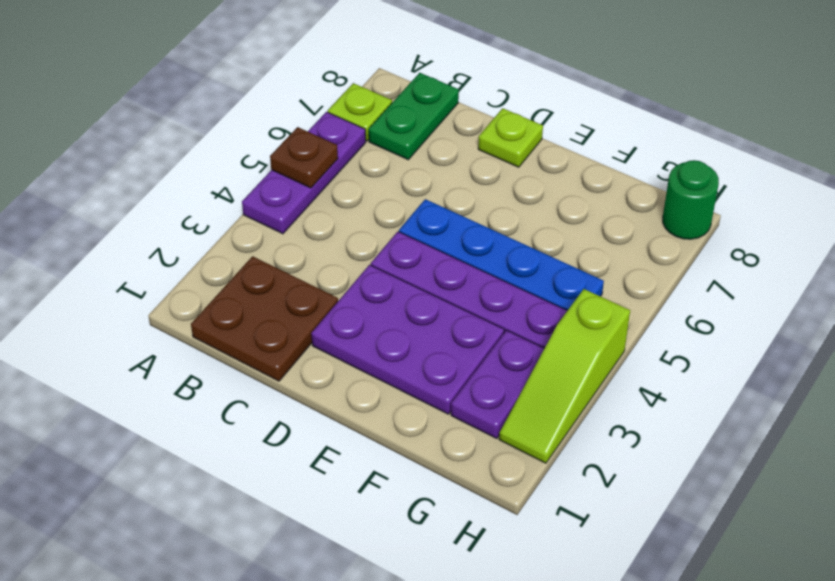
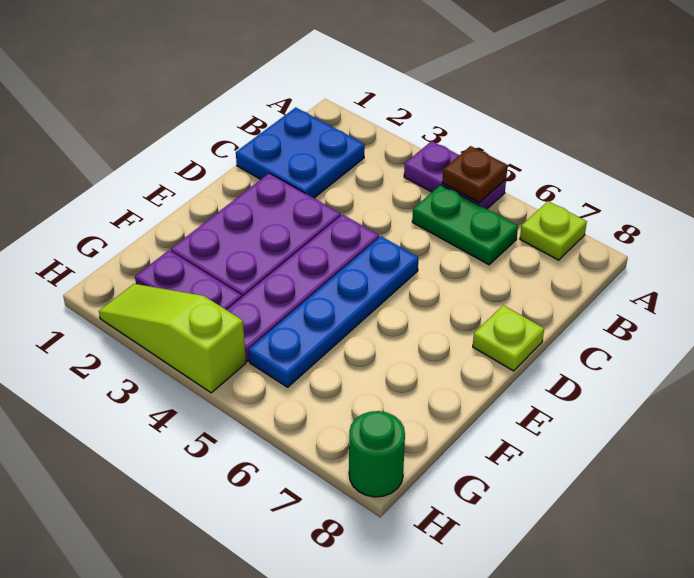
purple plate A4:A6 level 1 -> purple plate A4:A5 level 1
brown plate B1:C2 level 1 -> blue plate B1:C2 level 1
green plate B7:B8 level 1 -> green plate B5:B6 level 1

